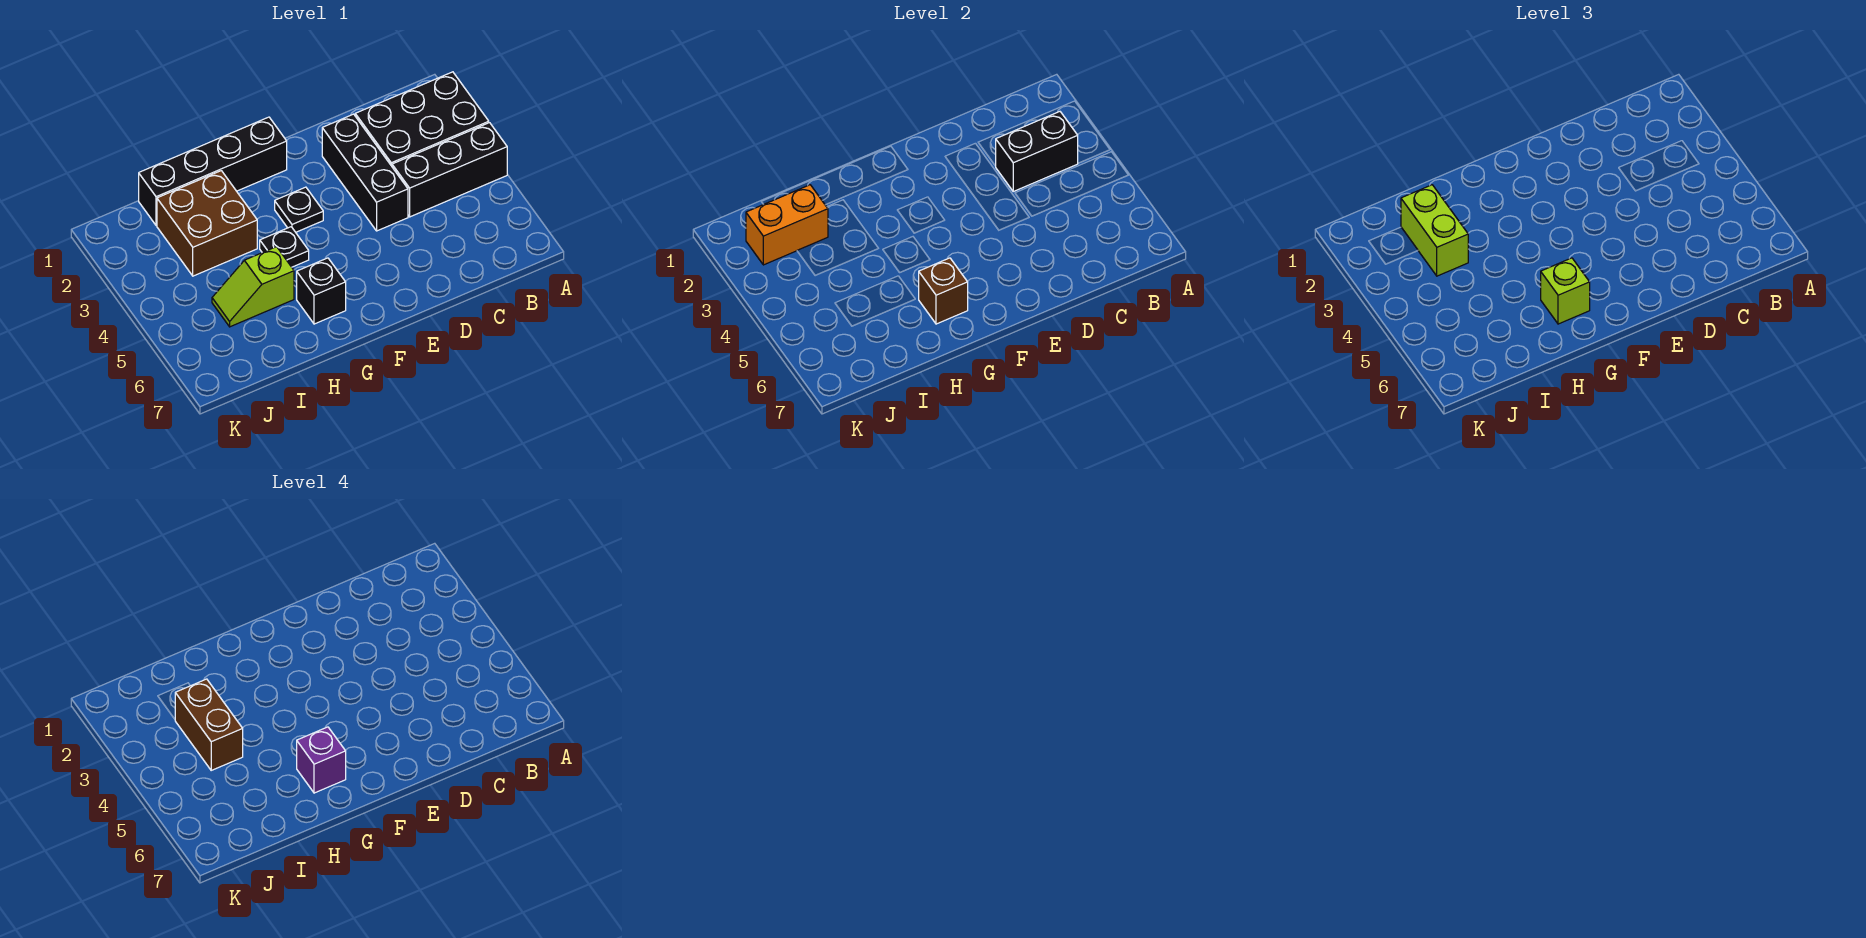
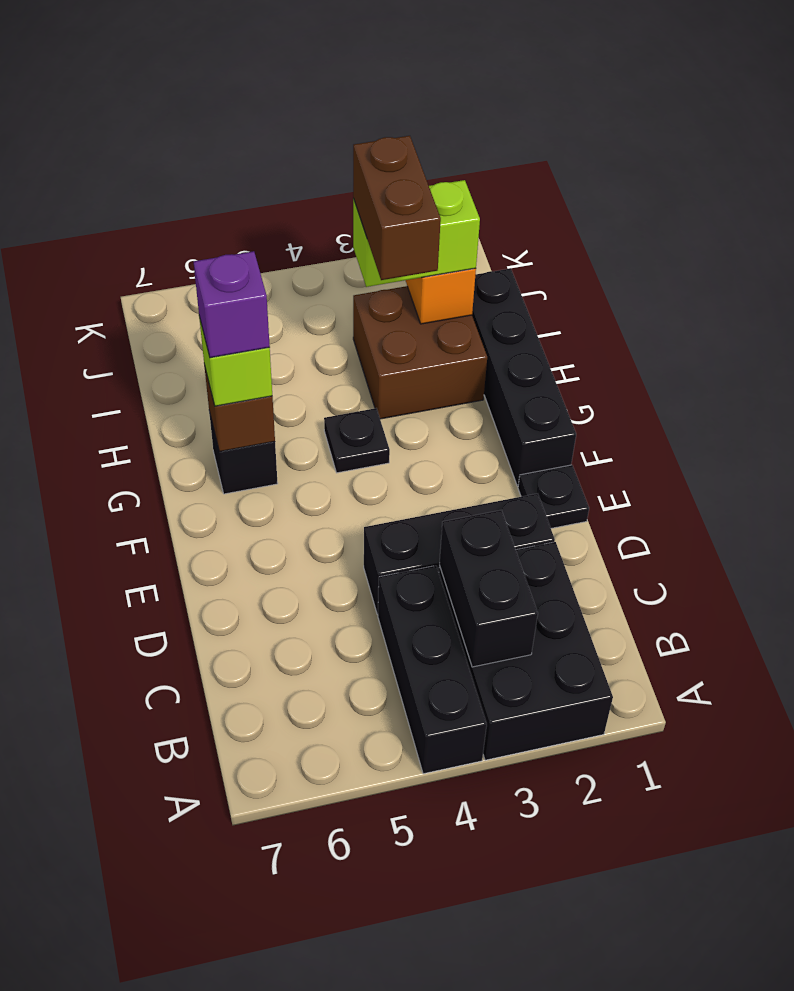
black plate F3 level 1 -> black plate E1 level 1
lime slope H5:I5 level 1 top H -> none
brown brick I3:I4 level 4 -> brown brick H3:I3 level 4

